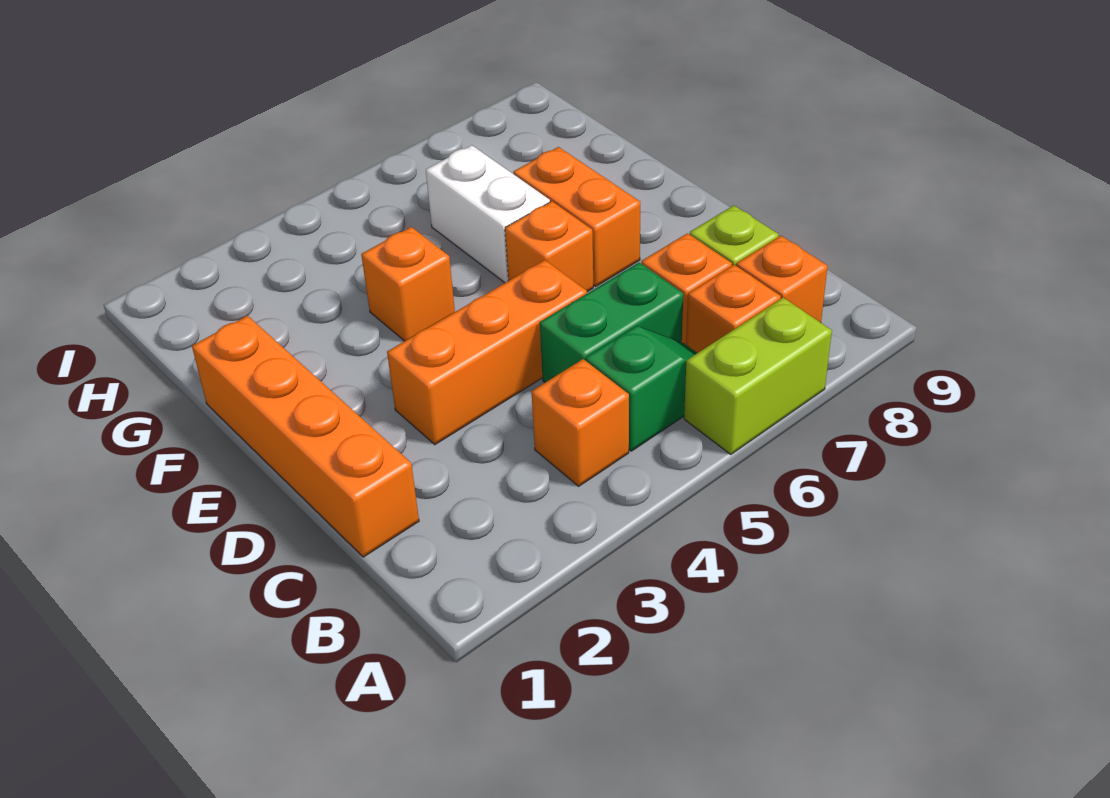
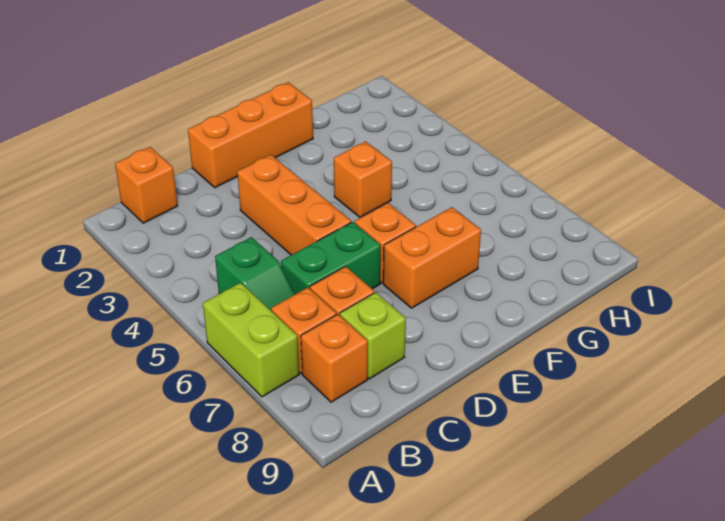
orange brick B4 level 1 -> orange brick B1 level 1
orange brick C1:F1 level 1 -> orange brick D1:F1 level 1
green brick C5:C6 level 1 -> green brick C6:D6 level 1
white brick F6:G6 level 1 -> none

